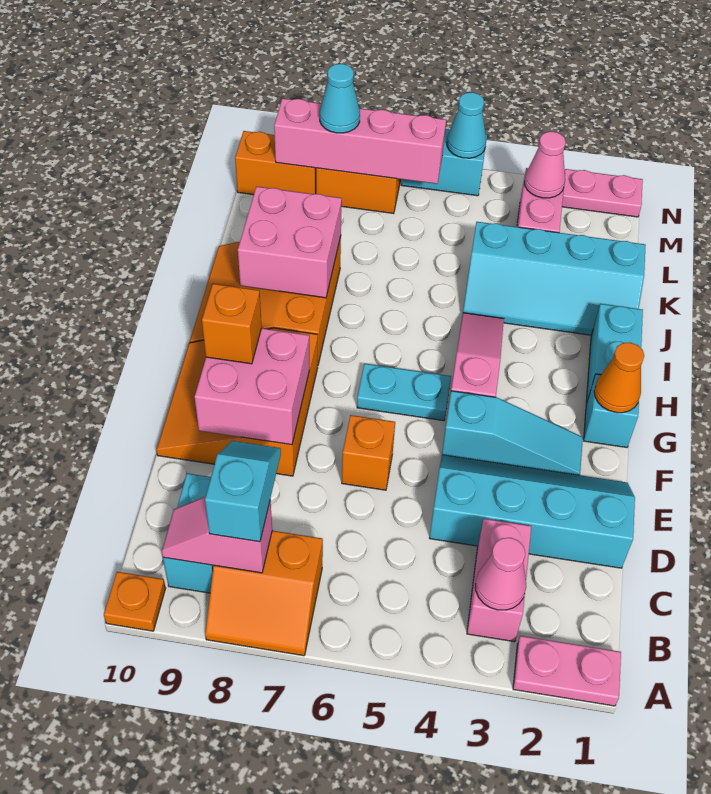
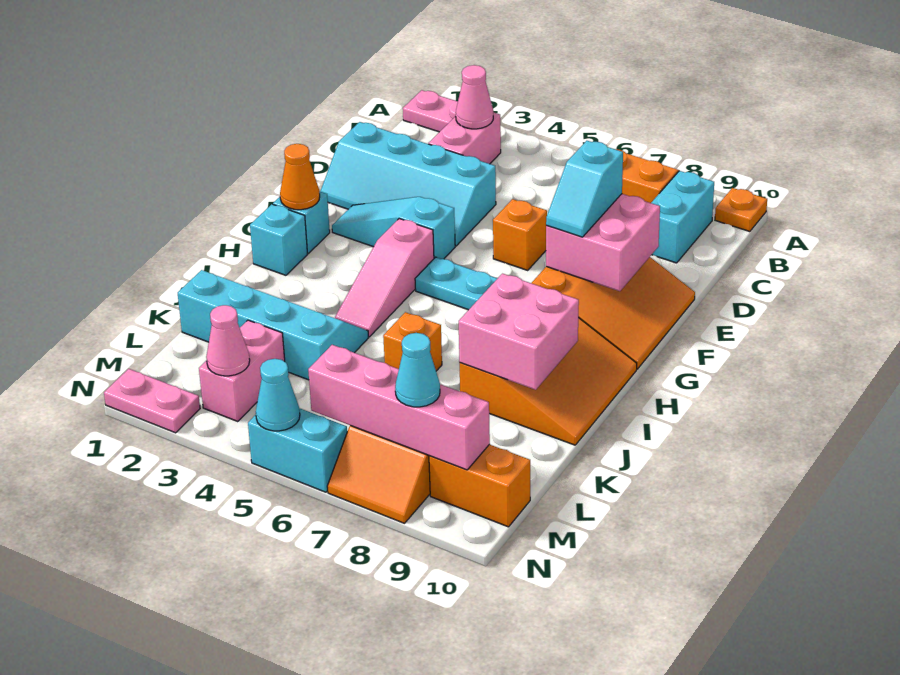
pink slope B8:B9 level 2 top 8 -> none
cyan slope B8:C8 level 3 top B -> cyan slope E8:F8 level 3 top E
orange brick F9 level 3 -> orange brick J6 level 1
cyan brick H1:I1 level 1 -> cyan brick H1 level 1

